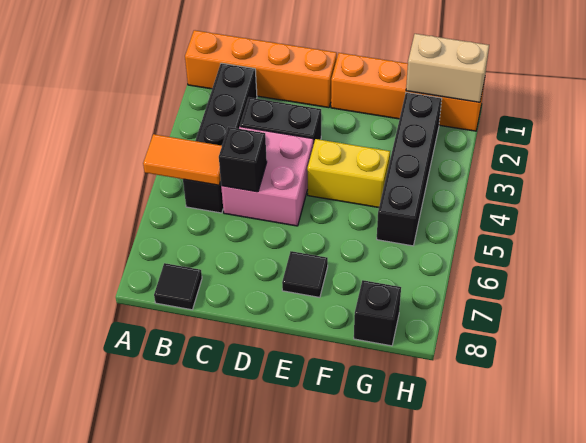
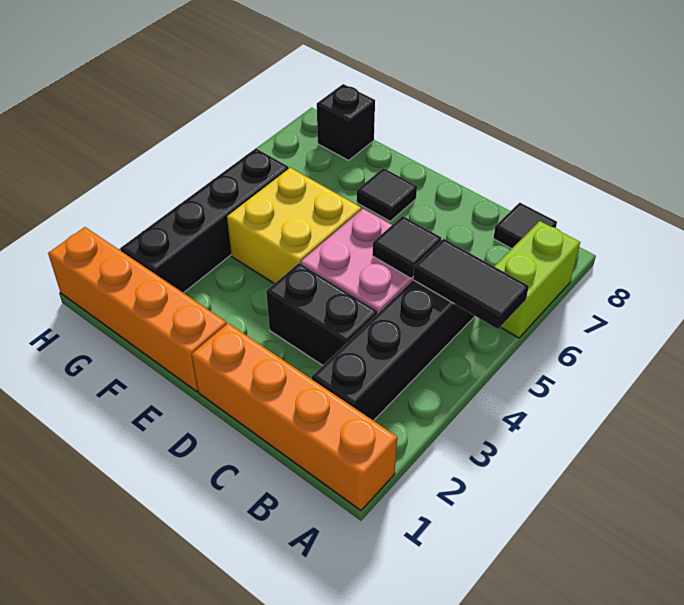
orange tile A5:B5 level 2 -> black tile A5:B5 level 2
none -> lime brick A6:A7 level 1
black brick C5 level 2 -> black tile C5 level 2
yellow brick E4:F4 level 1 -> yellow brick E4:F5 level 1
tan brick G1:H1 level 2 -> none

